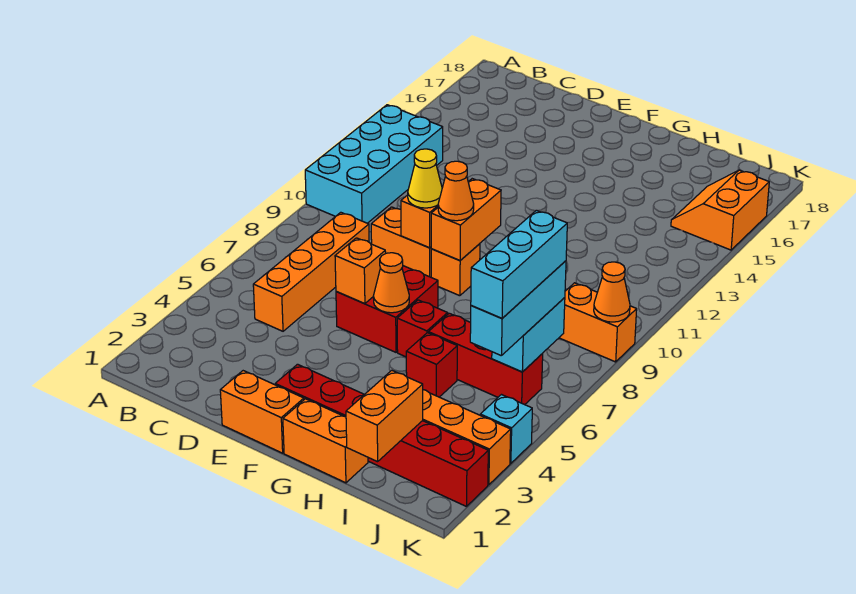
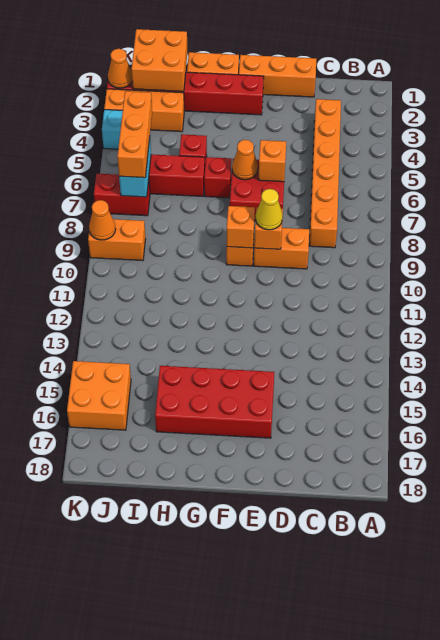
cyan brick A10:B13 level 1 -> none
orange brick C5:C8 level 1 -> orange brick C3:C8 level 1
orange brick E1:F1 level 1 -> orange brick D1:F1 level 1
none -> red brick E15:H16 level 1
orange brick F9:F10 level 2 -> orange brick F9 level 2
orange cone F9 level 3 -> orange cone K2 level 2
orange brick I1:I2 level 2 -> orange brick I1:J2 level 2
cyan brick J5:J7 level 3 -> orange brick J5:J7 level 3
cyan brick J5:J7 level 4 -> none
none -> red brick J7:K7 level 1
orange slope J15:K16 level 1 top K -> orange brick J15:K16 level 1

